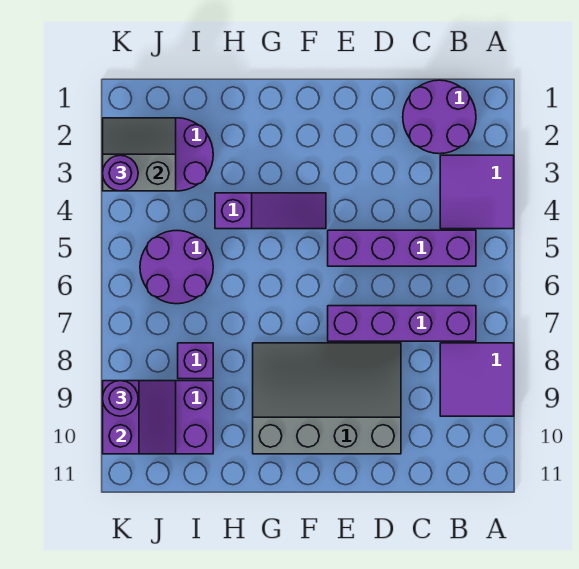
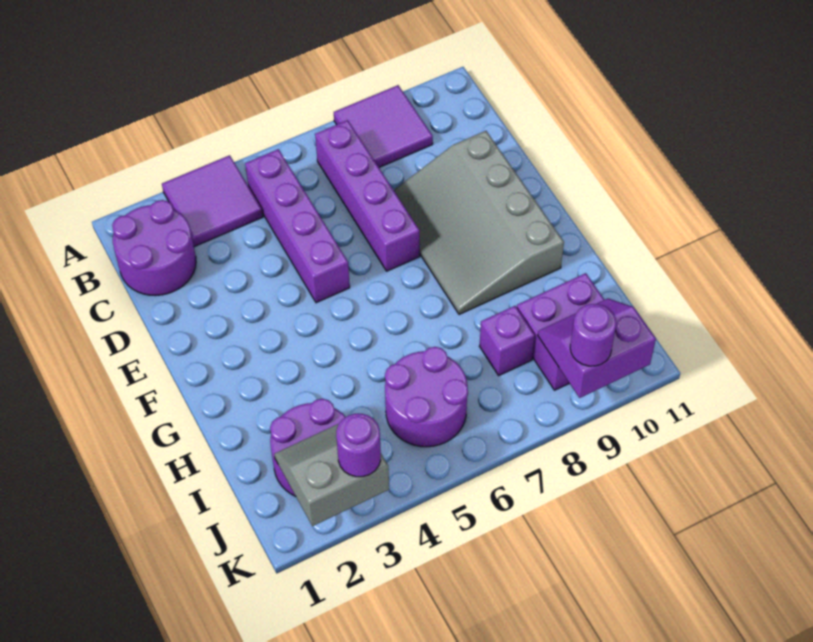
purple slope F4:H4 level 1 top H -> none
grey slope J2:K3 level 2 top 3 -> grey slope J2:K3 level 2 top K

